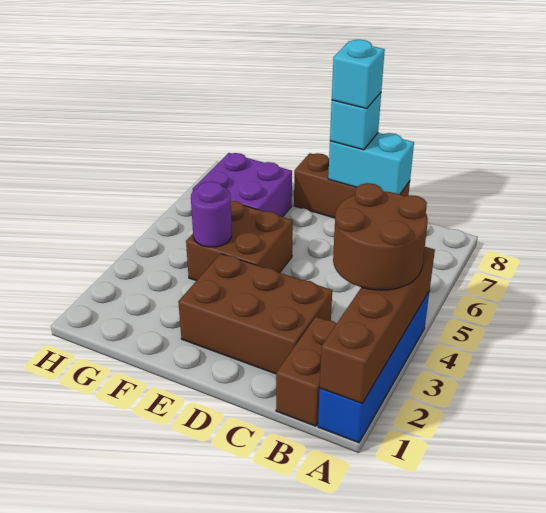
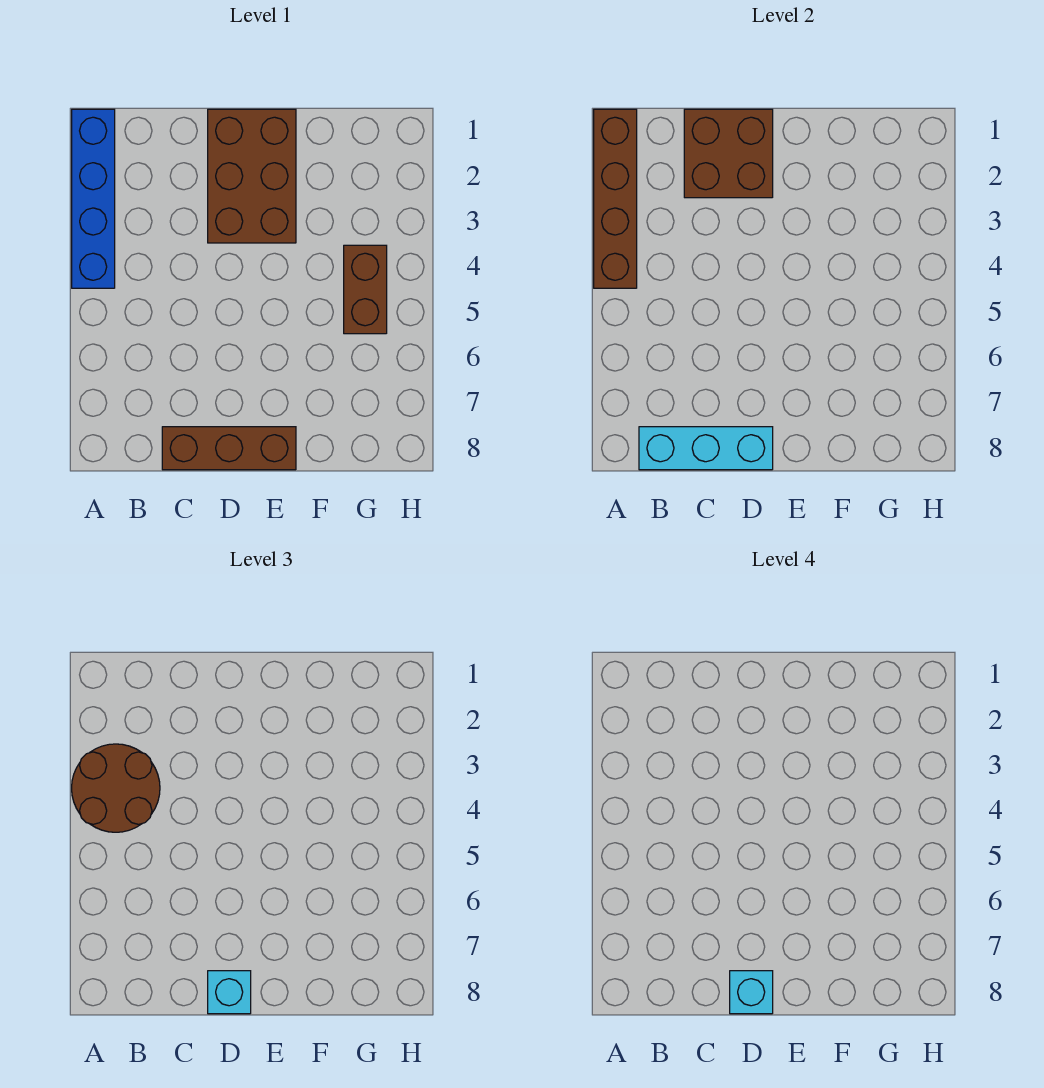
brown brick B1:B2 level 1 -> brown brick G4:G5 level 1
brown brick C2:E3 level 1 -> brown brick D1:E3 level 1
cyan brick C8:D8 level 2 -> cyan brick B8:D8 level 2
brown brick E4:F5 level 1 -> brown brick C1:D2 level 2
purple round brick F4 level 2 -> none
purple brick F6:G7 level 1 -> none

